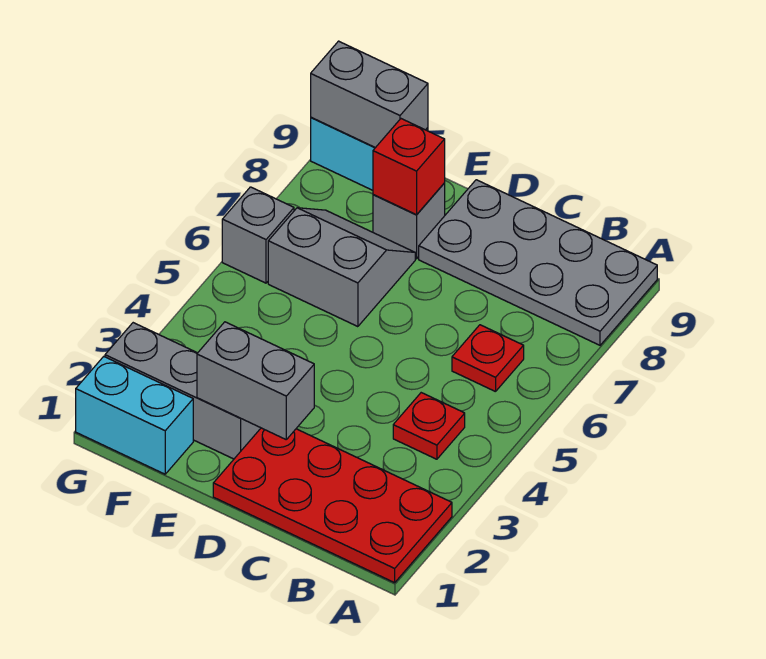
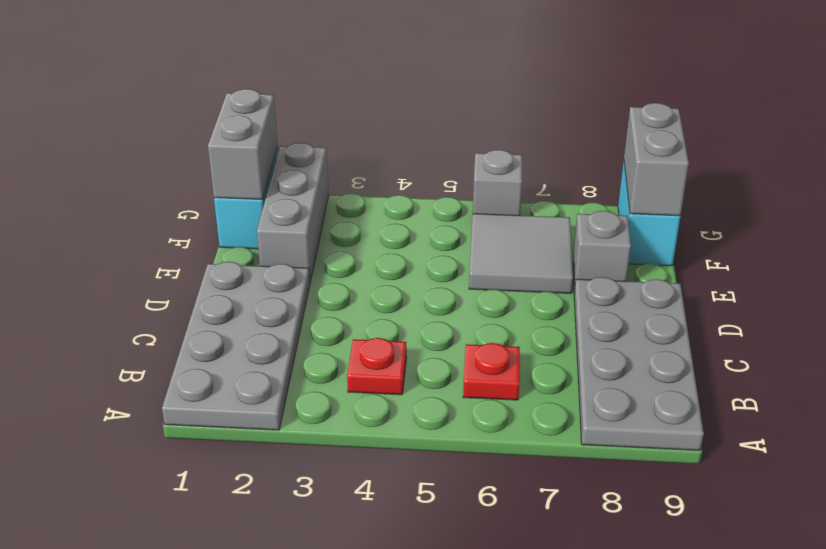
red plate A1:D2 level 1 -> grey plate A1:D2 level 1
grey brick D2:E2 level 2 -> grey brick F1:G1 level 2
grey slope E6:F7 level 1 top 6 -> grey tile E6:F7 level 1
red brick E8 level 2 -> none

